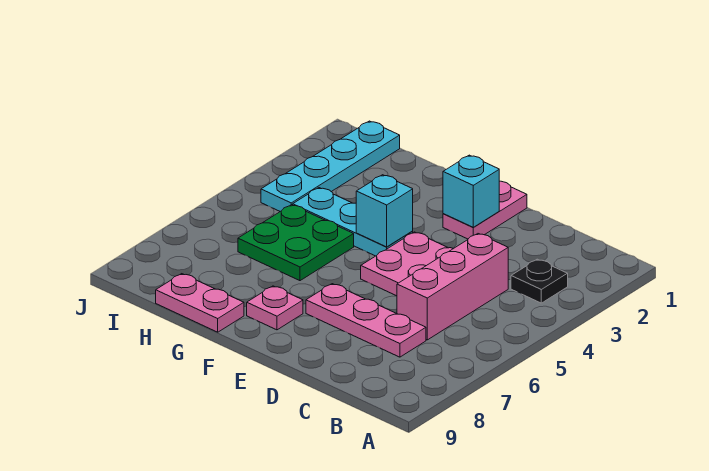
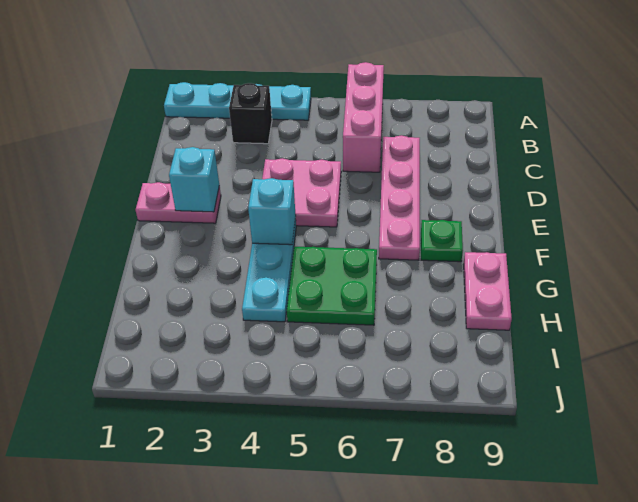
black plate B3 level 1 -> black brick B3 level 1
pink brick C4:C6 level 1 -> pink brick A6:C6 level 1
pink plate C7:E7 level 1 -> pink plate C7:F7 level 1
pink plate F8 level 1 -> green plate F8 level 1
cyan plate I1:I4 level 1 -> cyan plate A1:A4 level 1

